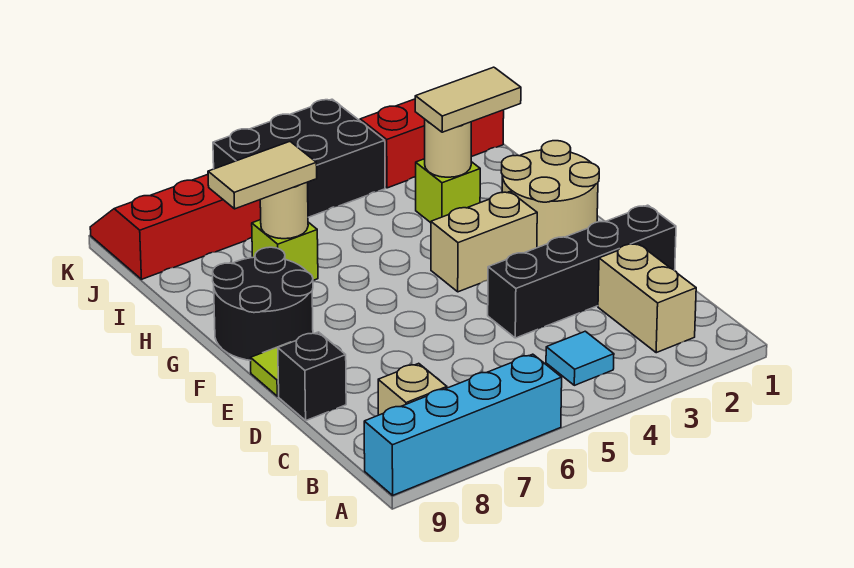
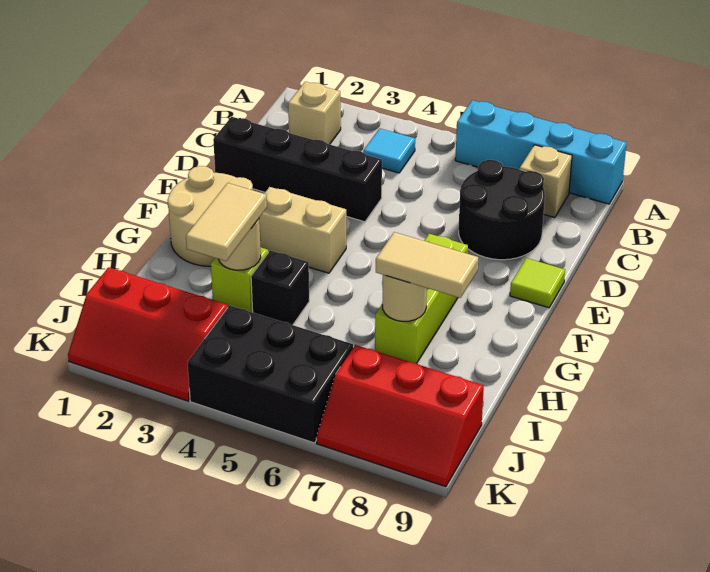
tan brick B2:C2 level 1 -> tan brick B2 level 1
black brick D9 level 1 -> black brick H4 level 1
black round brick F8:G9 level 1 -> black round brick C7:D8 level 1
tan tile H2:H3 level 3 -> tan tile H3:I3 level 3
lime brick H7 level 1 -> lime brick F7:H7 level 1

